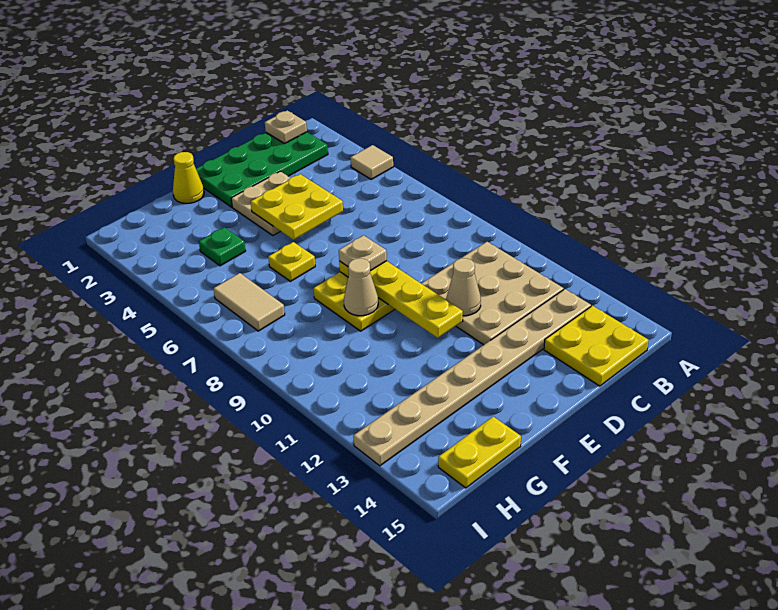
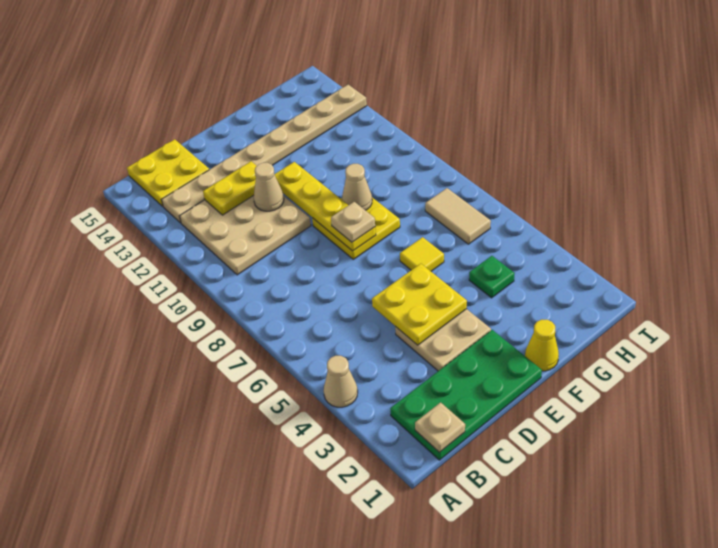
tan tile A4 level 1 -> tan cone A4 level 1
yellow plate F6 level 1 -> yellow tile F6 level 1
yellow plate G15:H15 level 1 -> yellow plate C12:D12 level 2

